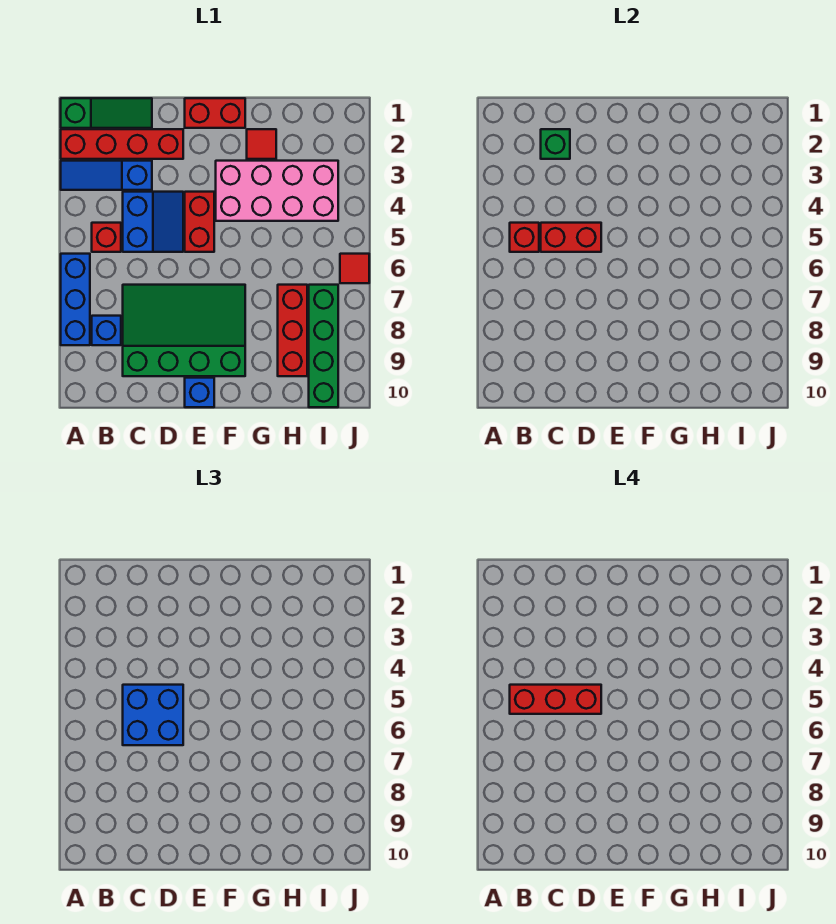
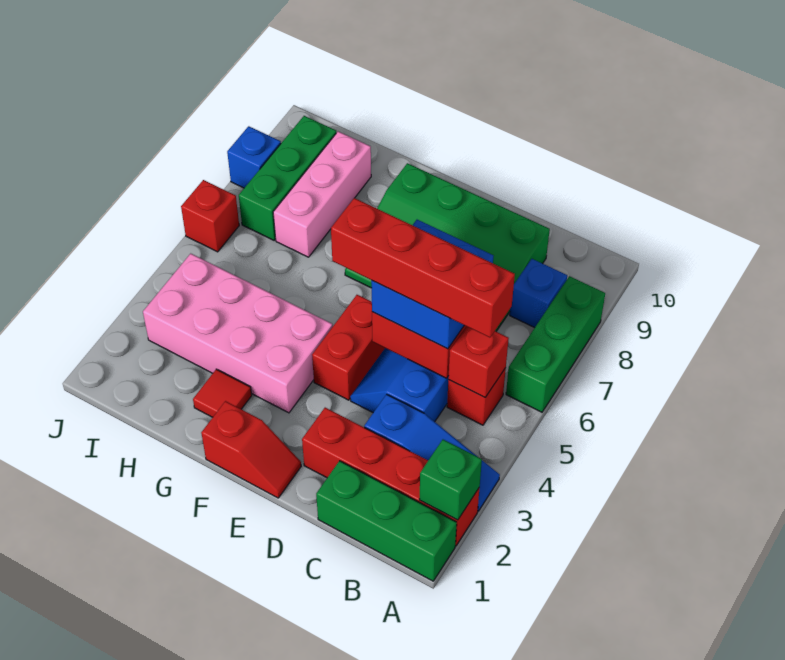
green slope A1:C1 level 1 top A -> green brick A1:C1 level 1
blue brick A6:A8 level 1 -> green brick A6:A8 level 1
red brick B5:D5 level 4 -> red brick B5:E5 level 4
green brick C2 level 2 -> green brick A2 level 2
red brick E1:F1 level 1 -> red slope E1:F1 level 1 top F
blue brick E10 level 1 -> blue brick J8 level 1
red brick H7:H9 level 1 -> pink brick H7:H9 level 1
green brick I7:I10 level 1 -> green brick I7:I9 level 1
red tile J6 level 1 -> red brick J6 level 1

